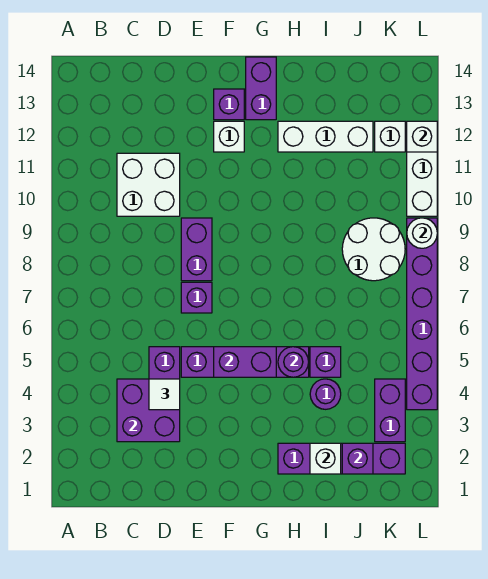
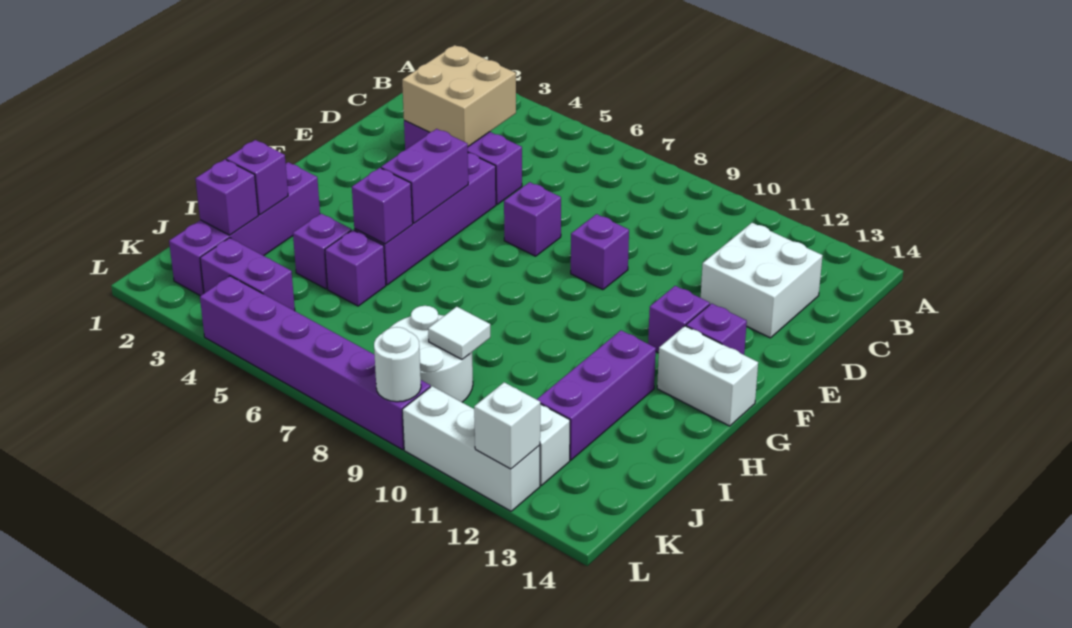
purple brick C3:D4 level 2 -> tan brick C3:D4 level 2
white brick C10:D11 level 1 -> white brick C12:D13 level 1
white tile D4 level 3 -> white tile J9 level 2
purple brick E8:E9 level 1 -> purple brick E9 level 1
white brick F12 level 1 -> purple brick F12 level 1
purple brick G13:G14 level 1 -> white brick G13:G14 level 1
purple round brick H5 level 2 -> purple brick H5 level 2
white brick H12:J12 level 1 -> purple brick H12:J12 level 1
white brick I2 level 2 -> purple brick I2 level 2
purple round brick I4 level 1 -> purple brick I4 level 1

